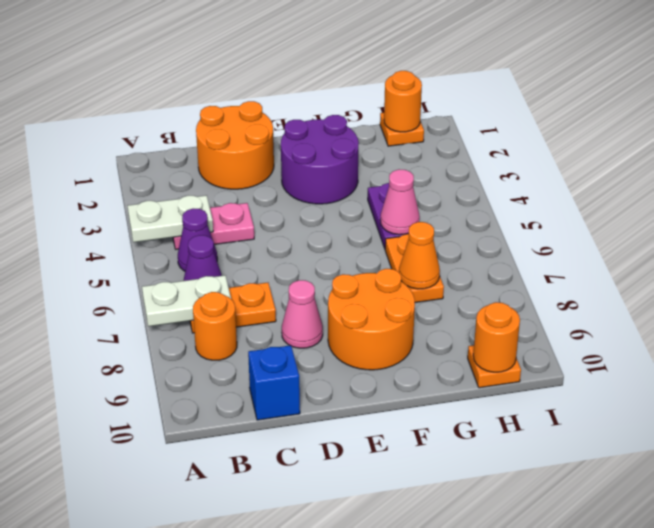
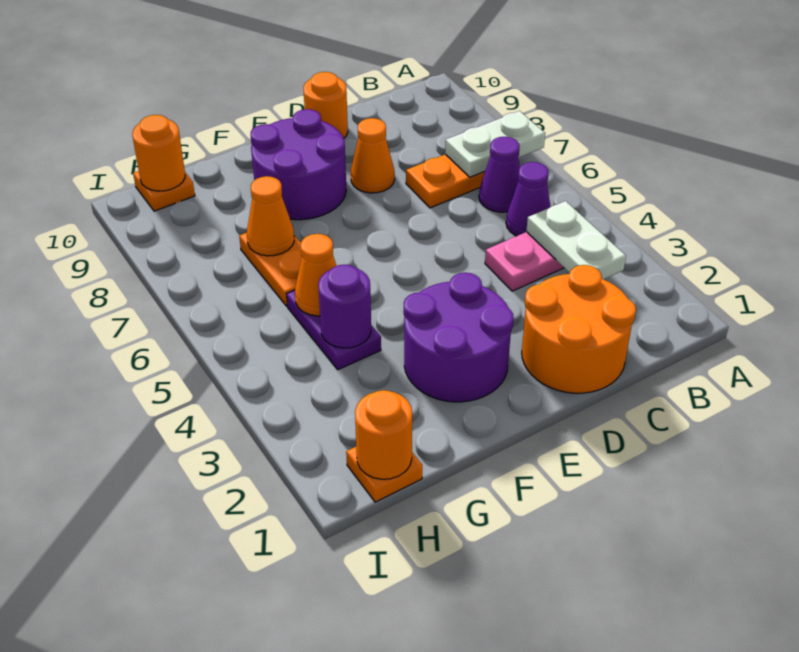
white plate A4:B4 level 2 -> white plate B3:B4 level 2
orange round brick B8 level 1 -> orange round brick D10 level 1
blue brick C10 level 1 -> none
pink cone D8 level 1 -> orange cone D8 level 1
orange round brick E8:F9 level 1 -> purple round brick E8:F9 level 1
none -> purple round brick G4 level 2
pink cone G5 level 2 -> orange cone G5 level 2

